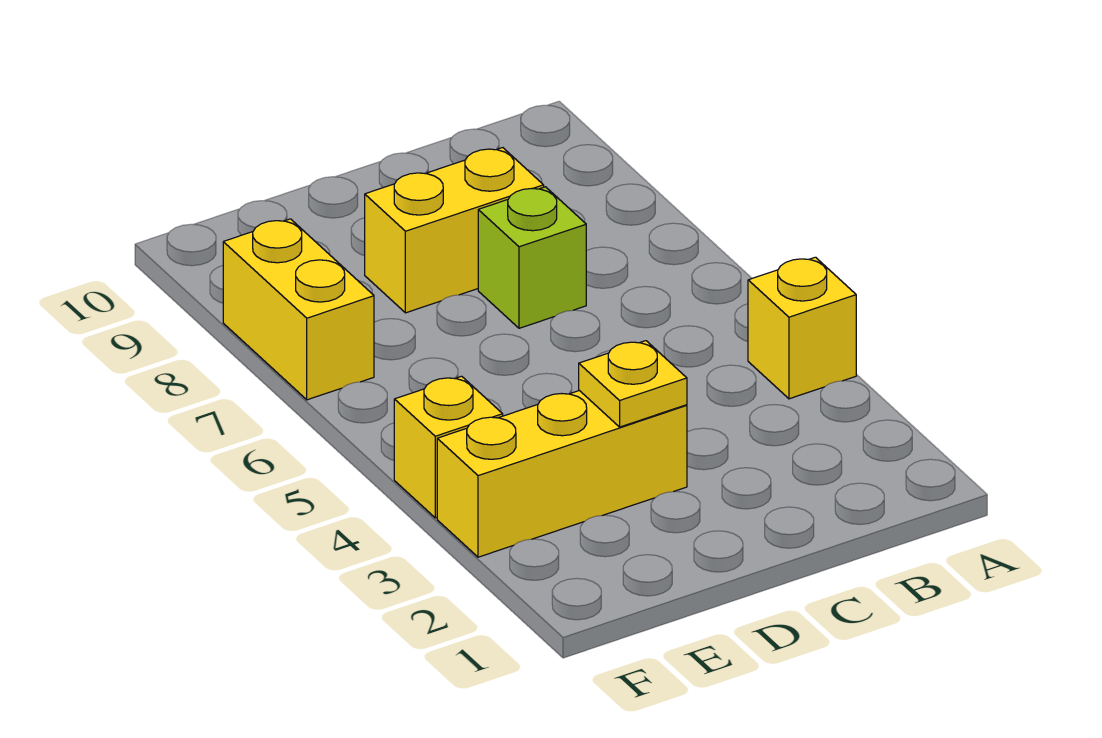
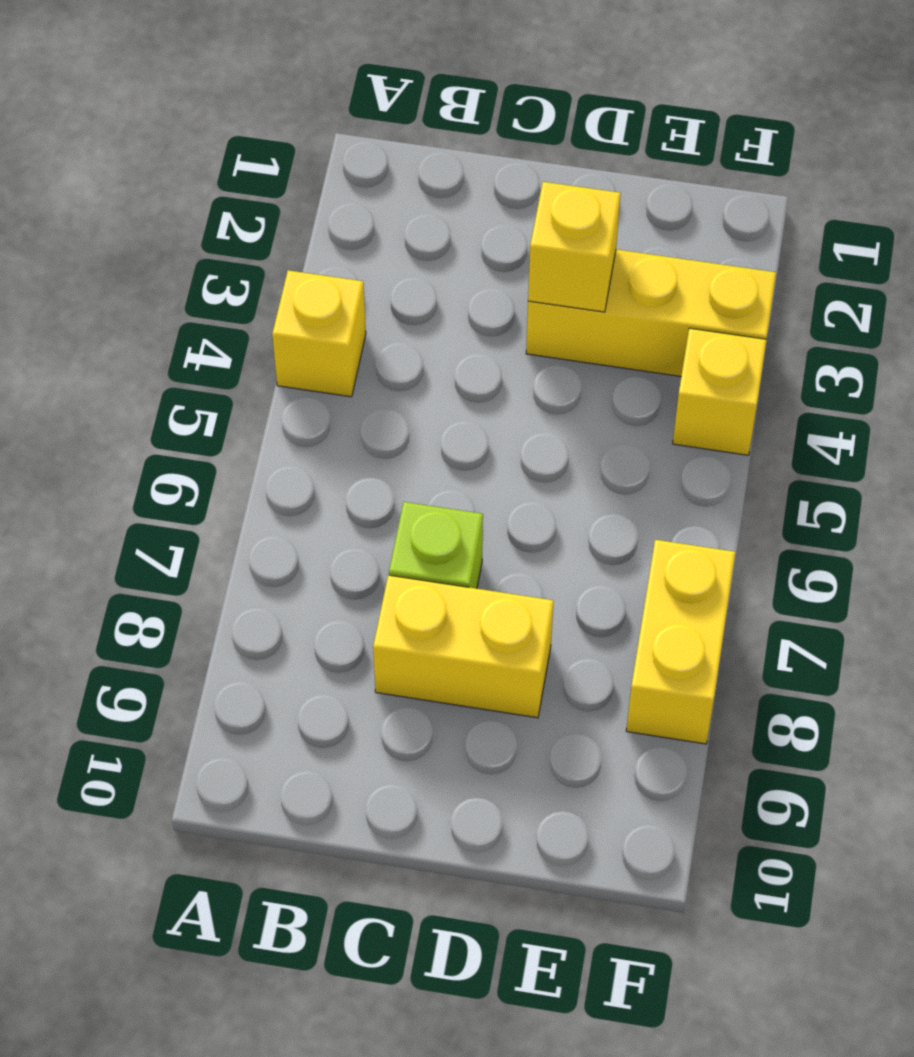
yellow plate D3 level 2 -> yellow brick D3 level 2

